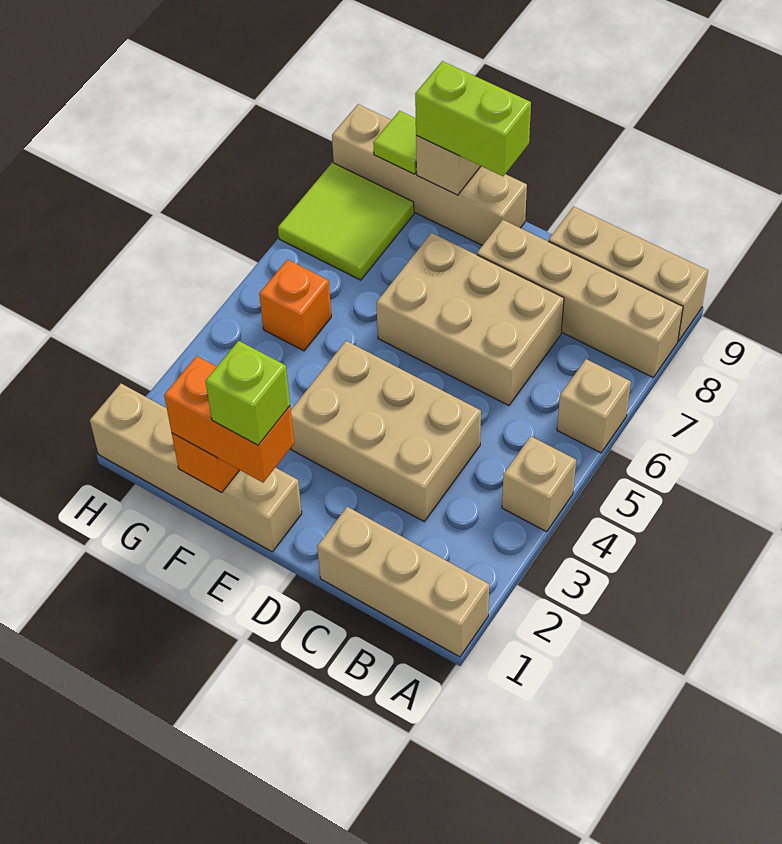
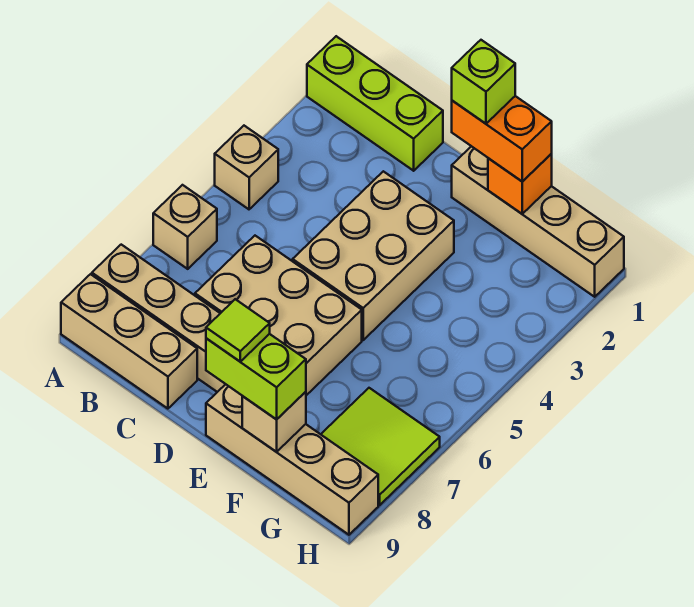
tan brick A1:C1 level 1 -> lime brick A1:C1 level 1
tan brick C3:E4 level 1 -> tan brick D3:E5 level 1
orange brick G5 level 1 -> none
lime tile G9 level 2 -> lime tile E9 level 4

